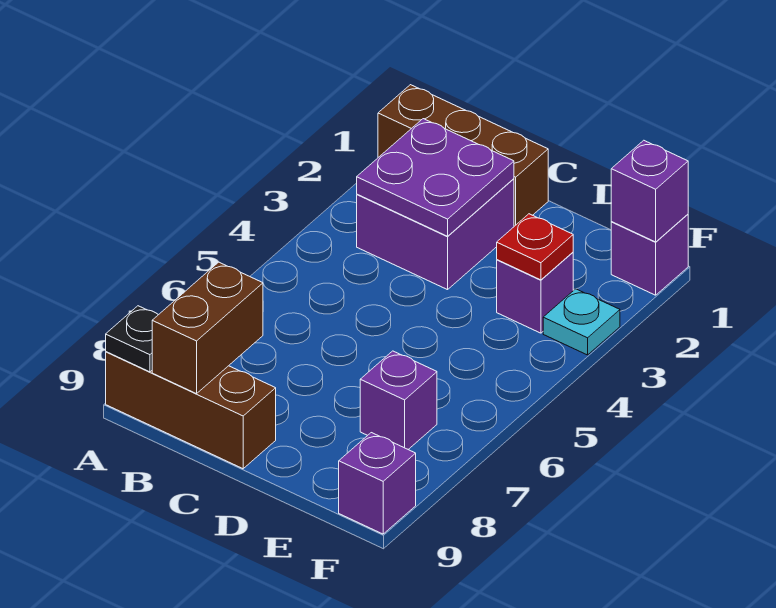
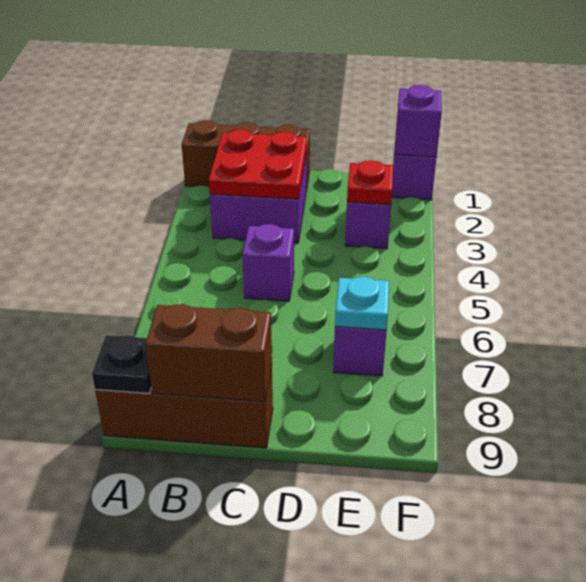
purple plate B2:C3 level 2 -> red plate B2:C3 level 2
brown brick B8:B9 level 2 -> brown brick B9:C9 level 2
cyan plate F3 level 1 -> cyan plate E7 level 2
purple brick F9 level 1 -> purple brick C5 level 1

